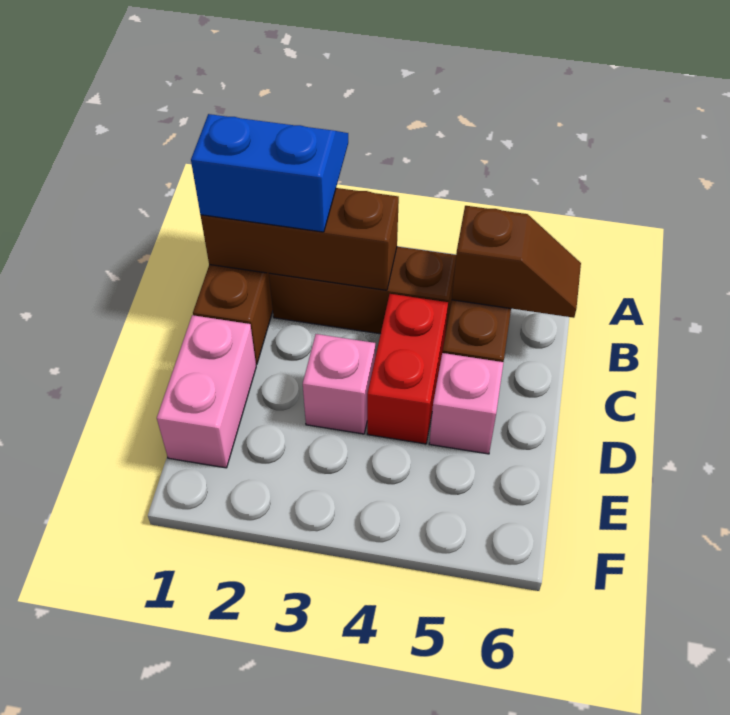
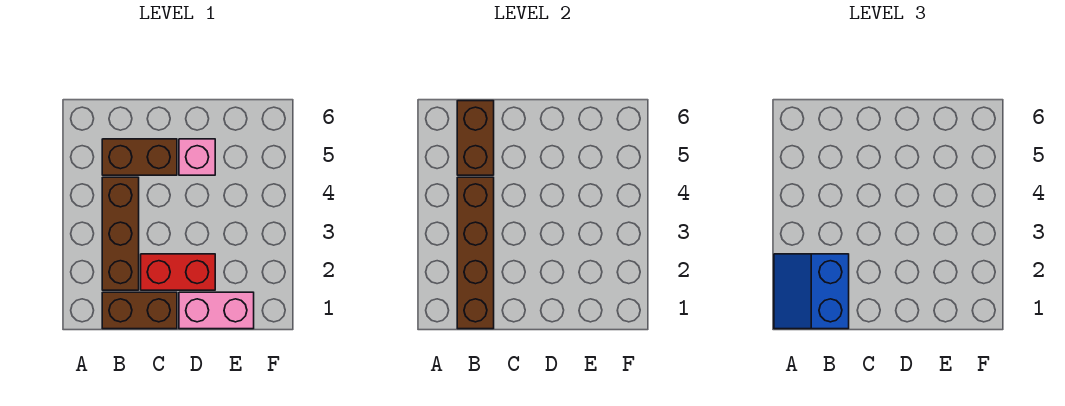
brown brick B1:B3 level 2 -> brown brick B1:B4 level 2
brown slope B5:B6 level 2 top 5 -> brown brick B5:B6 level 2
red brick C4:D4 level 1 -> red brick C2:D2 level 1
pink brick D3 level 1 -> none

